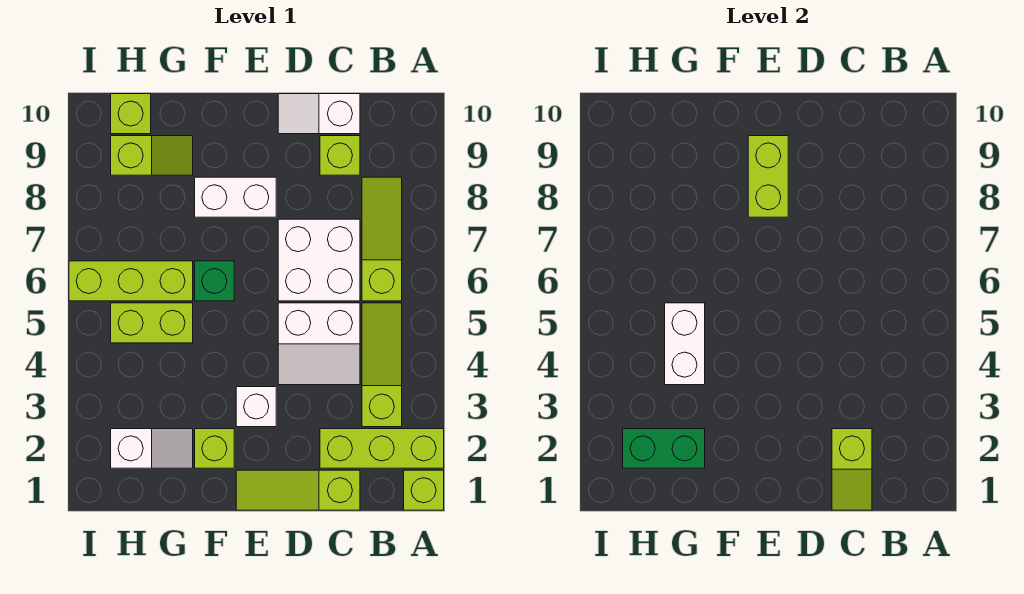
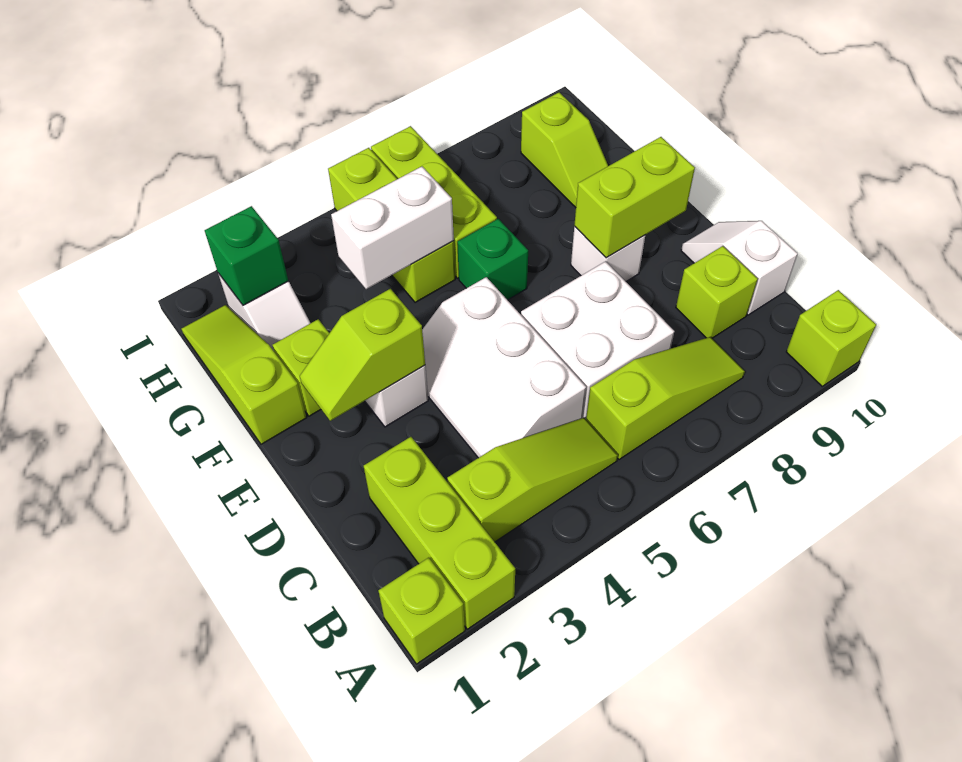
lime slope C1:E1 level 1 top C -> lime slope F1:H1 level 1 top F
lime slope C1:C2 level 2 top 2 -> lime slope E2:E3 level 2 top 3
white slope C4:D5 level 1 top 5 -> white slope C4:E5 level 1 top 5
white brick E8:F8 level 1 -> white brick E8 level 1
green brick G2:H2 level 2 -> green brick H2 level 2
lime brick G5:H5 level 1 -> lime brick G5:I5 level 1
lime brick H10 level 1 -> lime brick A10 level 1

